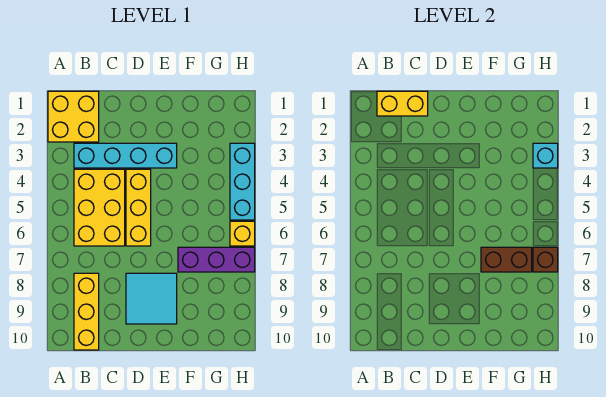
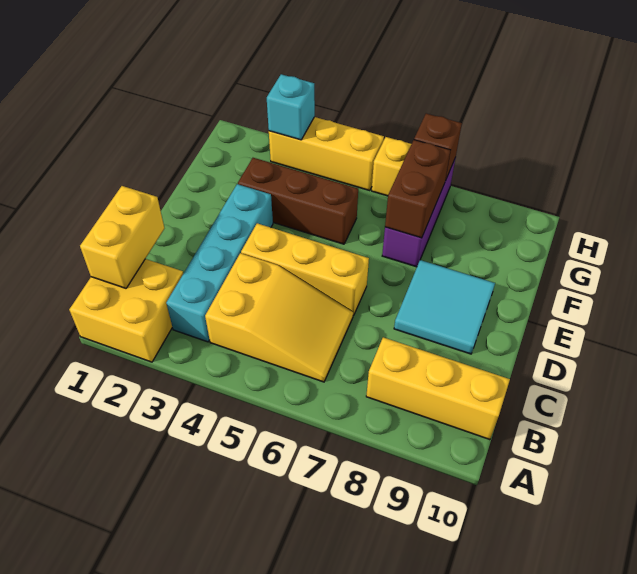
yellow brick B4:C6 level 1 -> yellow slope B4:C6 level 1 top 4
none -> brown brick F3:F5 level 1
cyan brick H3:H5 level 1 -> yellow brick H3:H5 level 1

